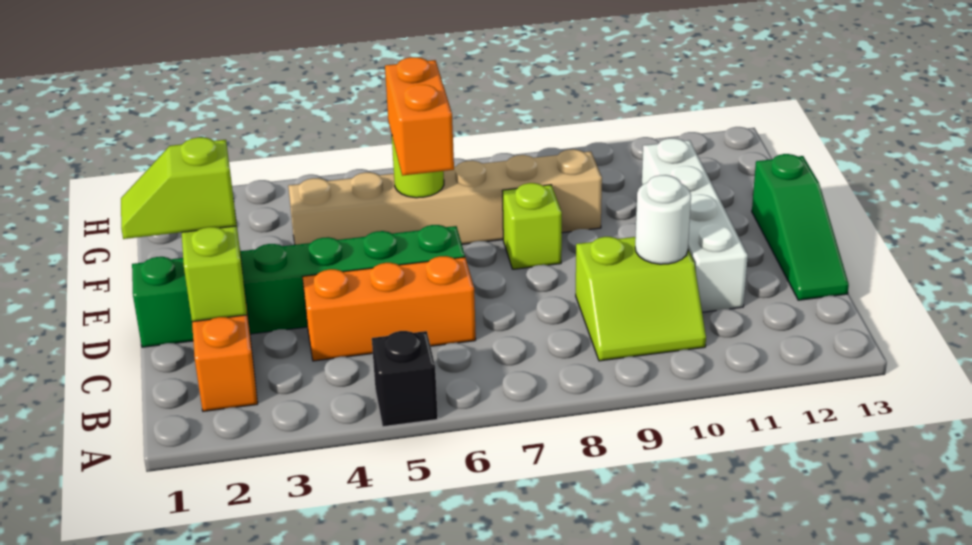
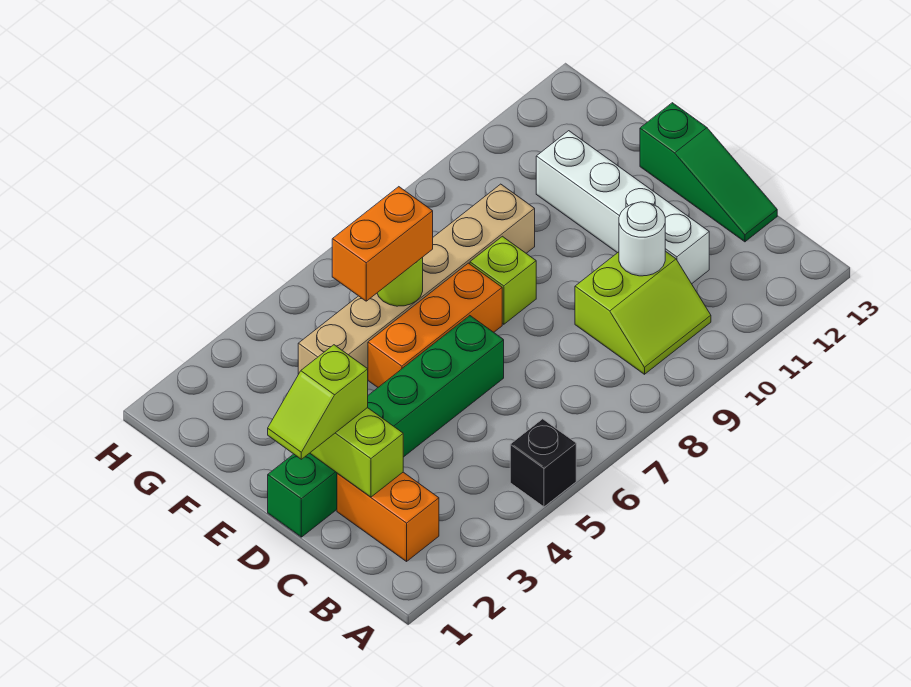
orange brick C4:C6 level 1 -> orange brick E5:E7 level 1
orange brick E6:F6 level 3 -> orange brick F5:F6 level 3

